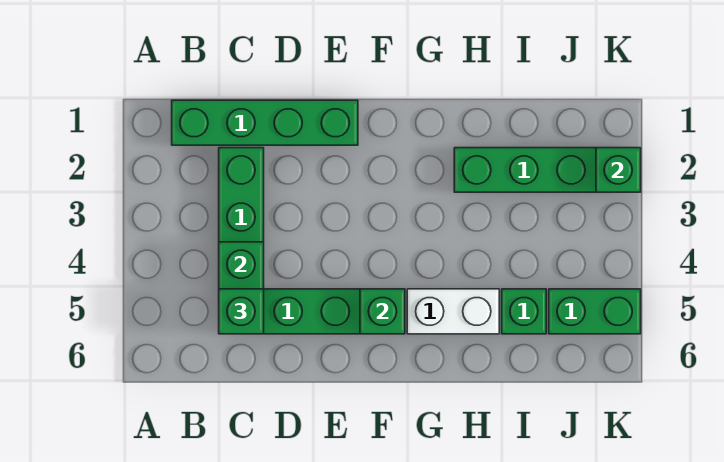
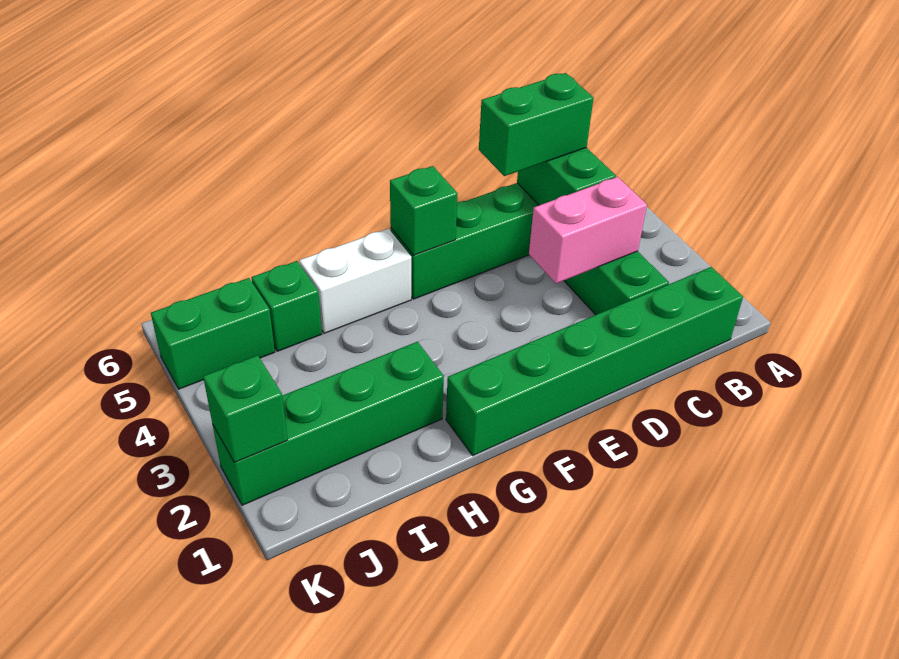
green brick B1:E1 level 1 -> green brick B1:G1 level 1
none -> pink brick C3:D3 level 2
green brick C5 level 3 -> green brick C5:D5 level 3

